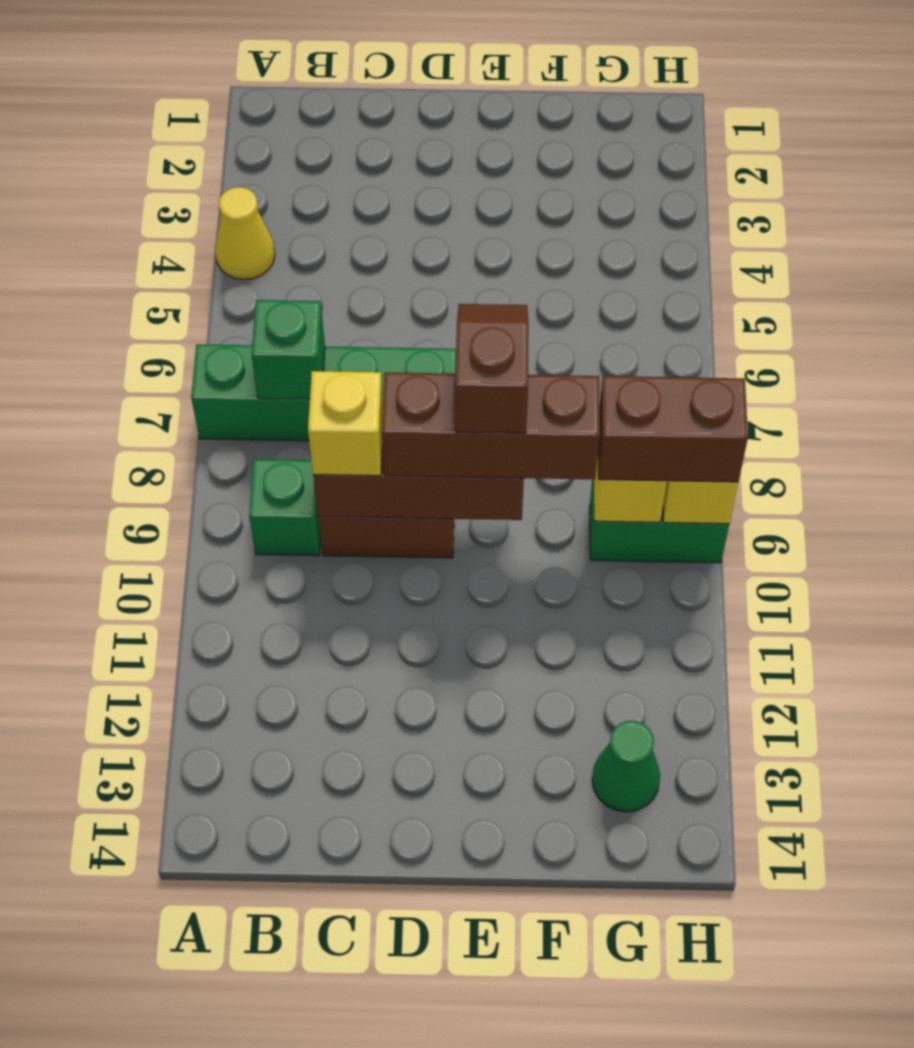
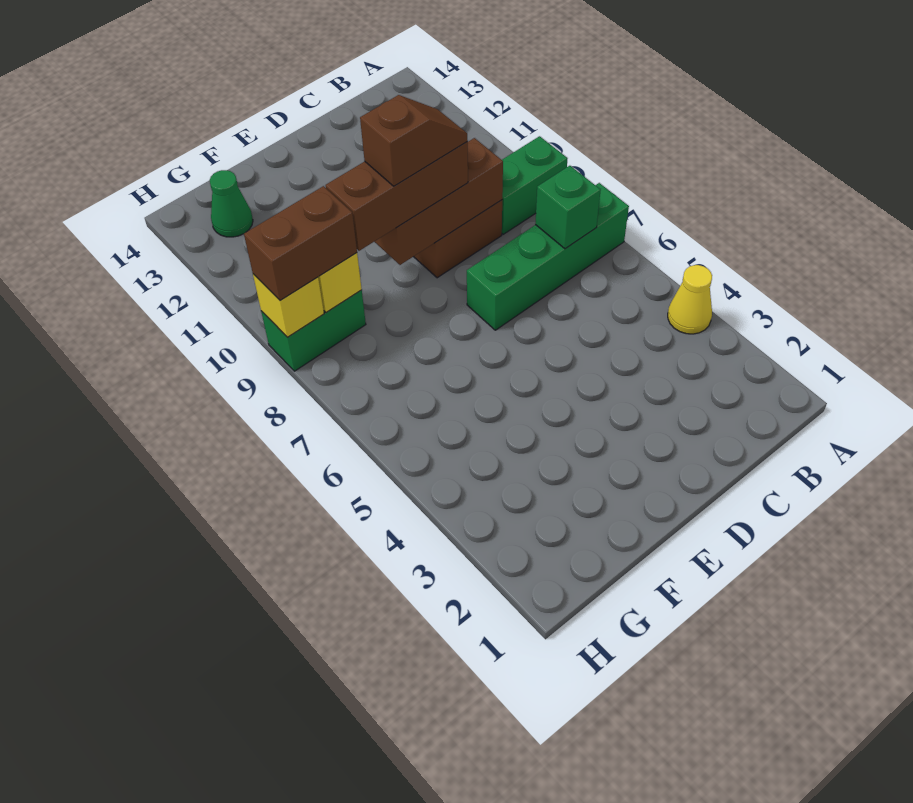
green brick B9 level 1 -> green brick A9:B9 level 1
yellow brick C9 level 3 -> none
brown slope E8:E9 level 4 top 9 -> brown slope D9:E9 level 4 top E

